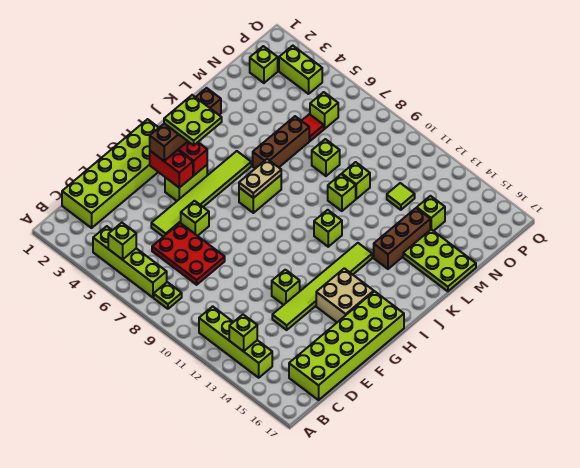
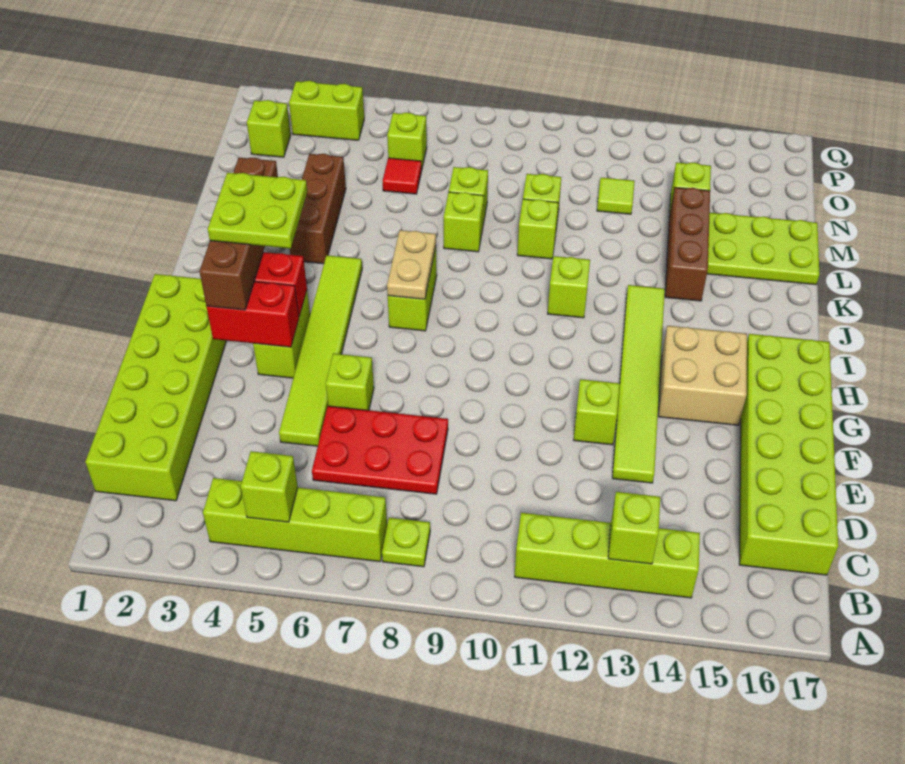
brown brick K6:M6 level 1 -> brown brick K4:M4 level 1
none -> lime brick L8 level 1

